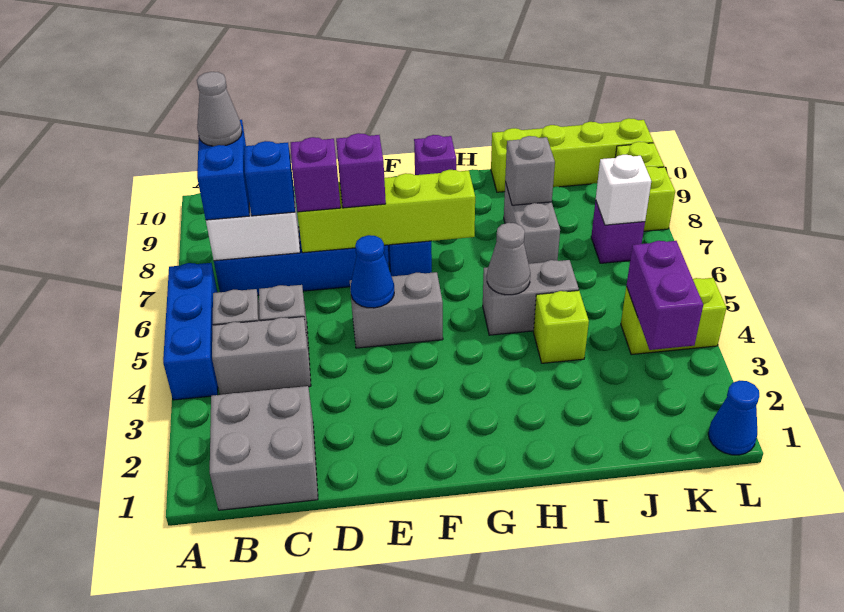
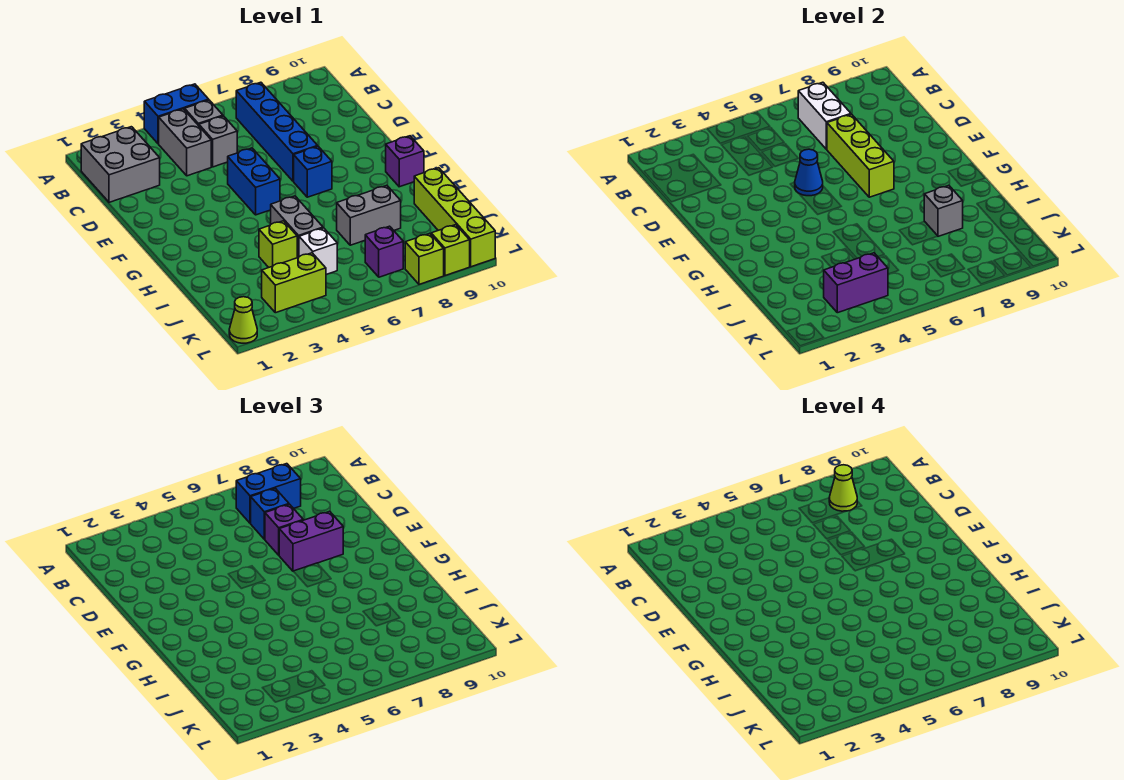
blue brick A4:A6 level 1 -> blue brick A4:A5 level 1
grey cone B8 level 4 -> lime cone B8 level 4
lime brick D7:G7 level 2 -> lime brick D7:F7 level 2
grey brick E5:F5 level 1 -> blue brick E5:F5 level 1
purple brick E7 level 3 -> purple brick E7:E8 level 3
grey cone H5 level 2 -> none
lime brick K4:L4 level 1 -> lime brick K3:K4 level 1
white brick K7 level 2 -> white brick J5 level 1
blue cone L1 level 1 -> lime cone L1 level 1

